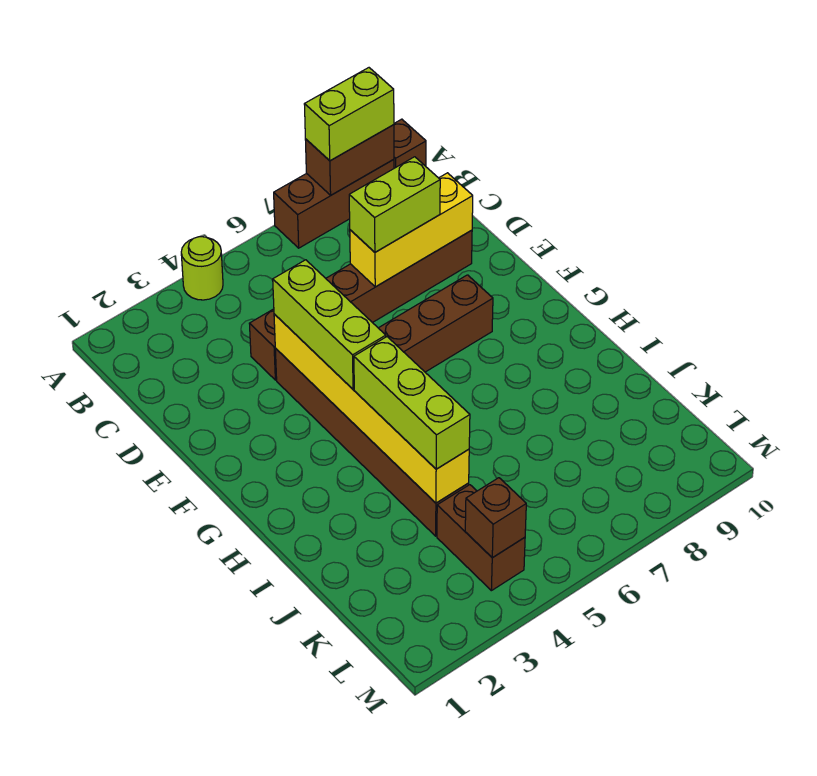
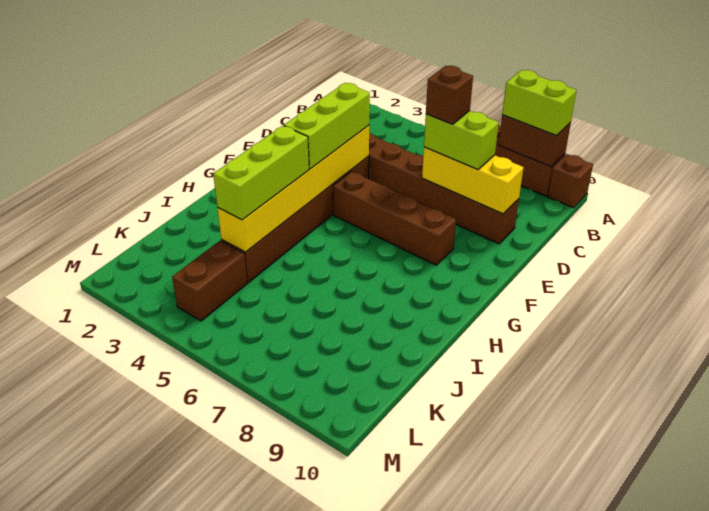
lime round brick A4 level 1 -> none
brown brick L4 level 2 -> brown brick D7 level 4

